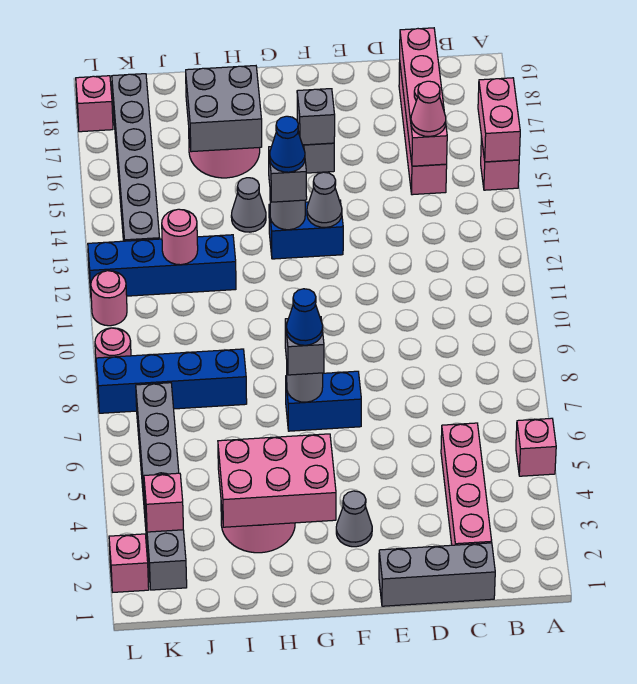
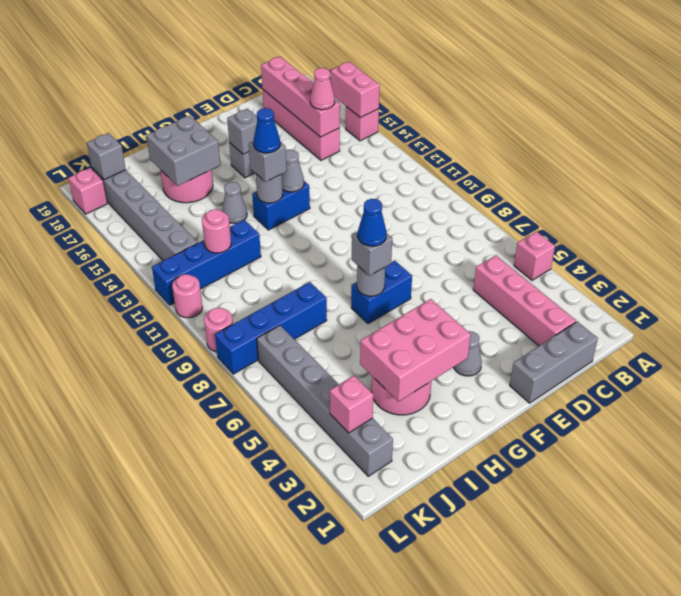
none -> grey brick K18 level 2
pink brick L2 level 1 -> none

